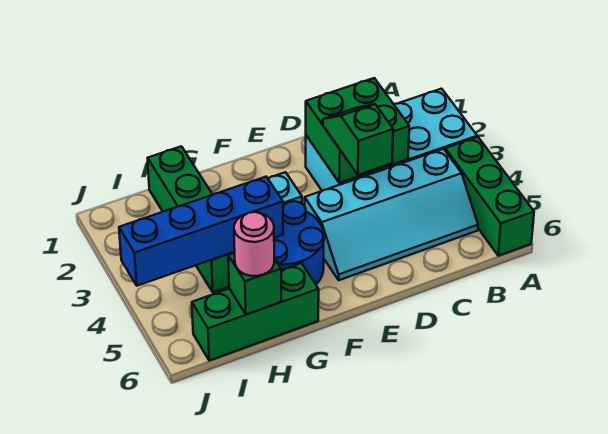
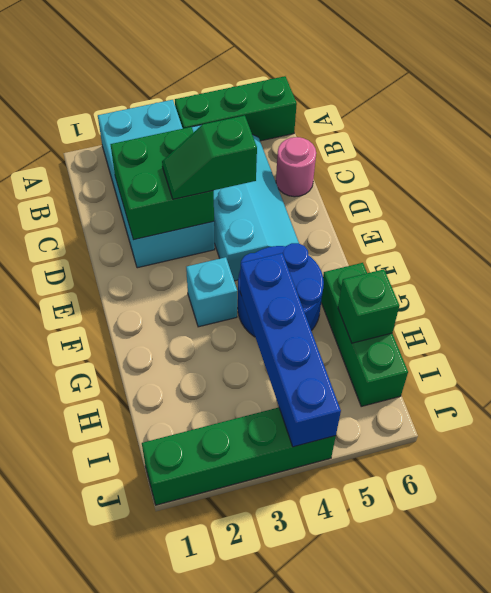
green brick H1:H4 level 1 -> green brick J1:J4 level 1
pink round brick H6 level 3 -> pink round brick C6 level 1

